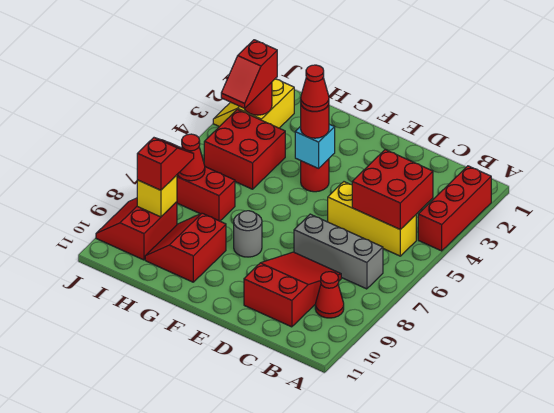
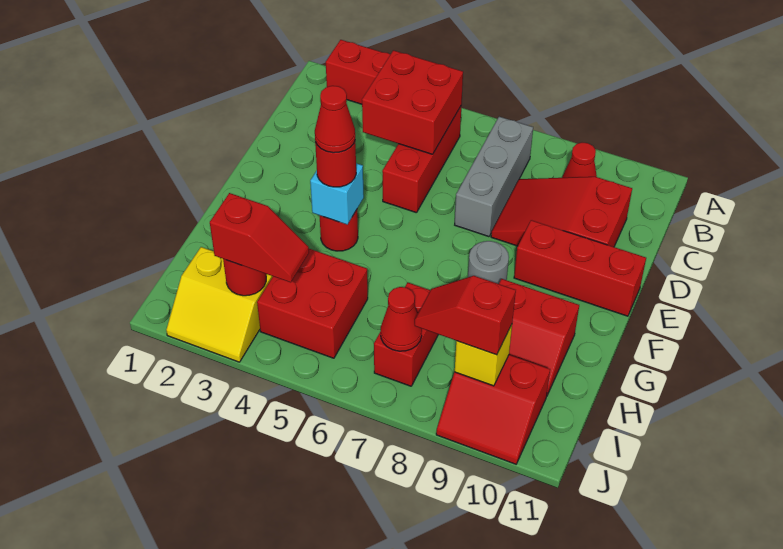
yellow brick B5:D5 level 1 -> red brick B5:D5 level 1
none -> red brick E9:E11 level 1

